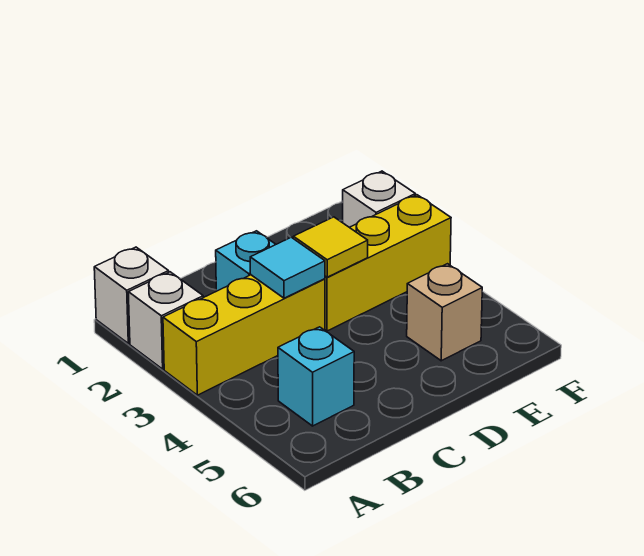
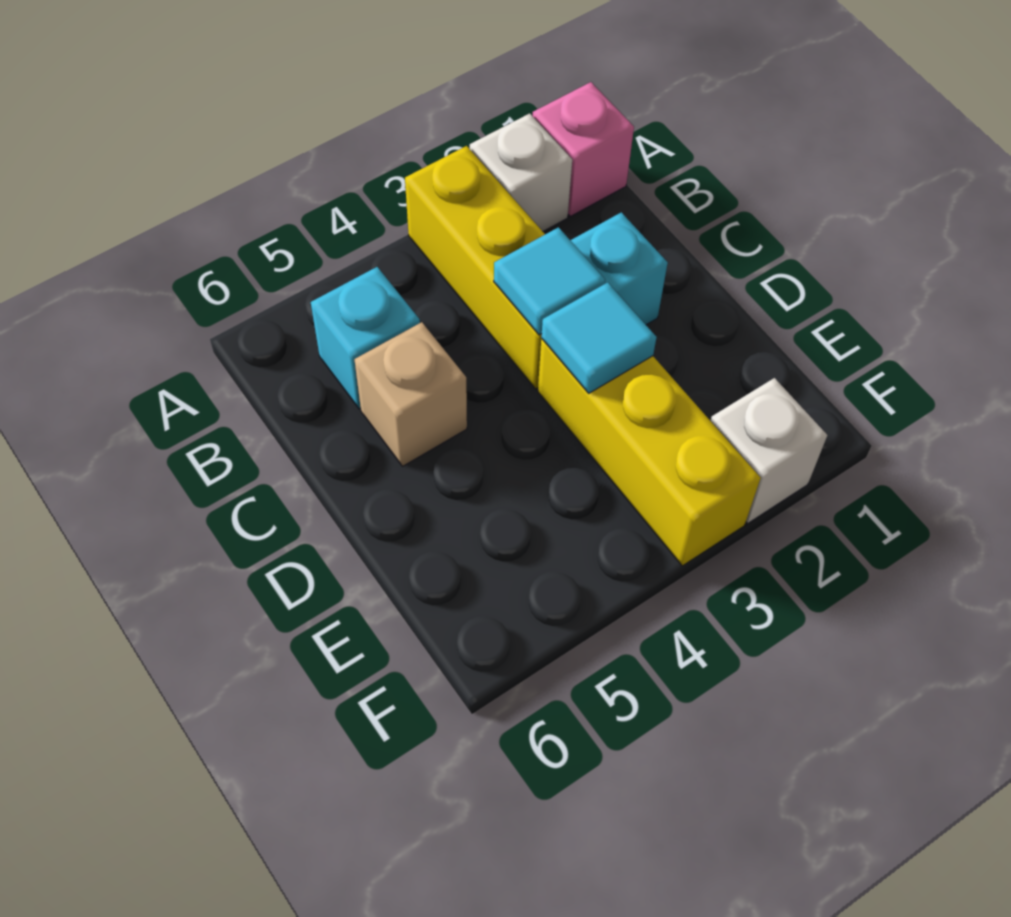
white brick A1 level 1 -> pink brick A1 level 1
yellow tile D3 level 2 -> cyan tile D3 level 2
tan brick E5 level 1 -> tan brick C5 level 1

